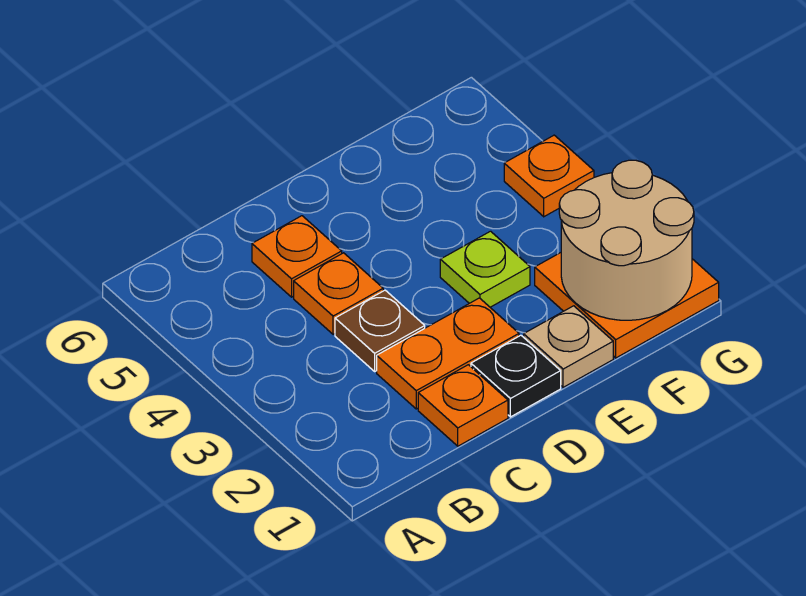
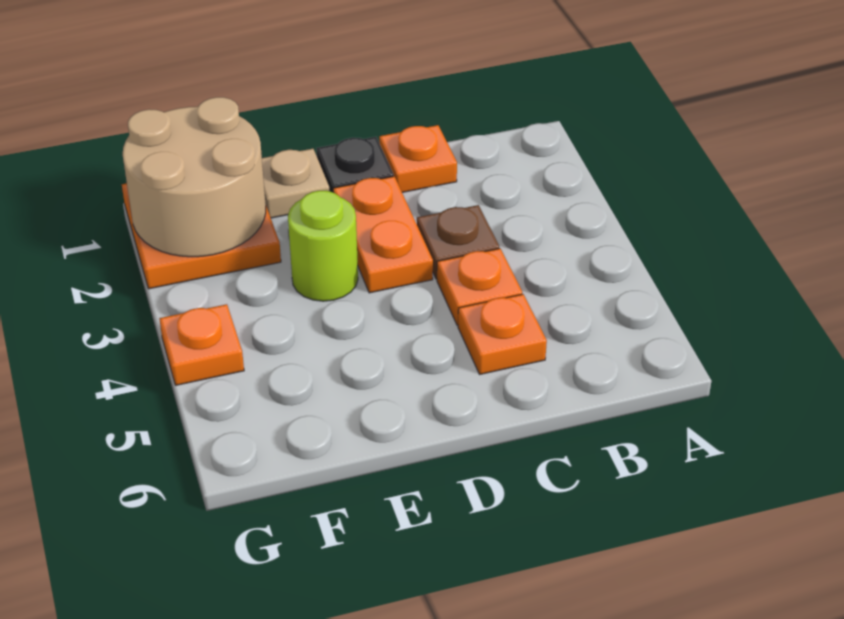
orange plate C2:D2 level 1 -> orange plate D2:D3 level 1
lime plate E3 level 1 -> lime round brick E3 level 1

